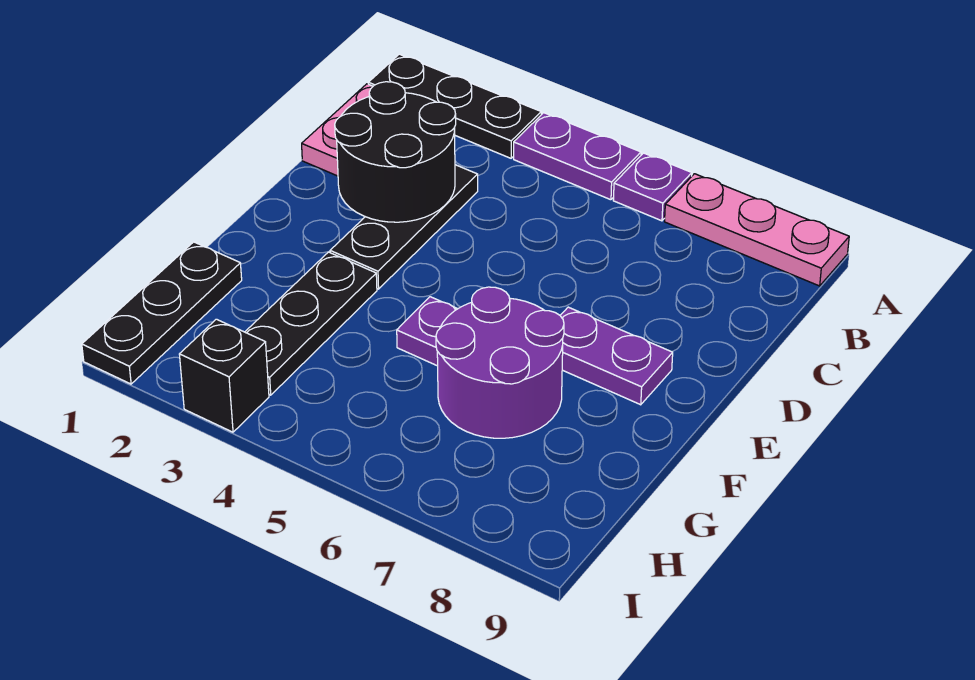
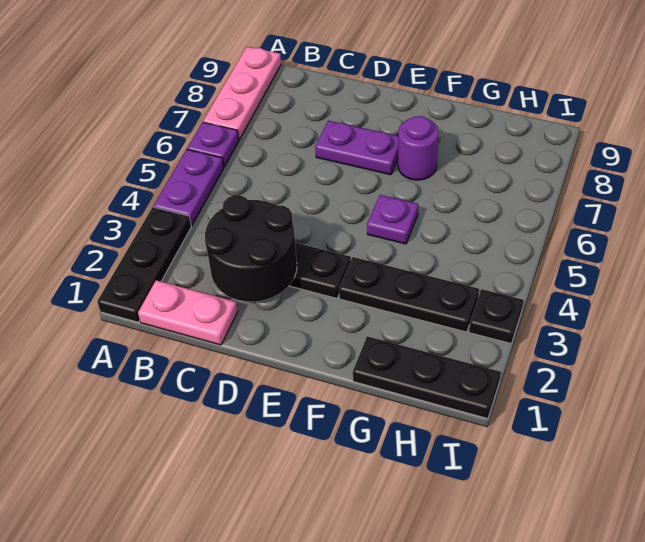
purple plate E7:E8 level 1 -> purple plate D7:E7 level 1
purple round brick F6:G7 level 1 -> purple round brick F7 level 1
black brick I3 level 1 -> black plate I3 level 1

